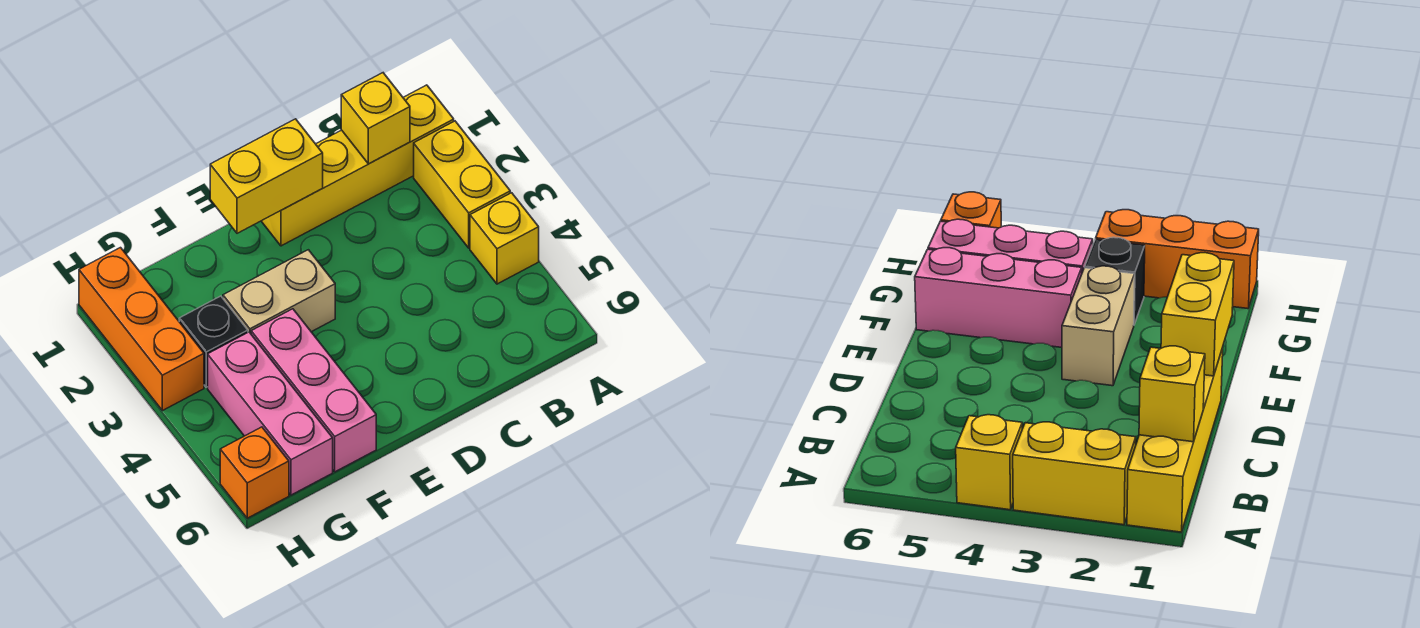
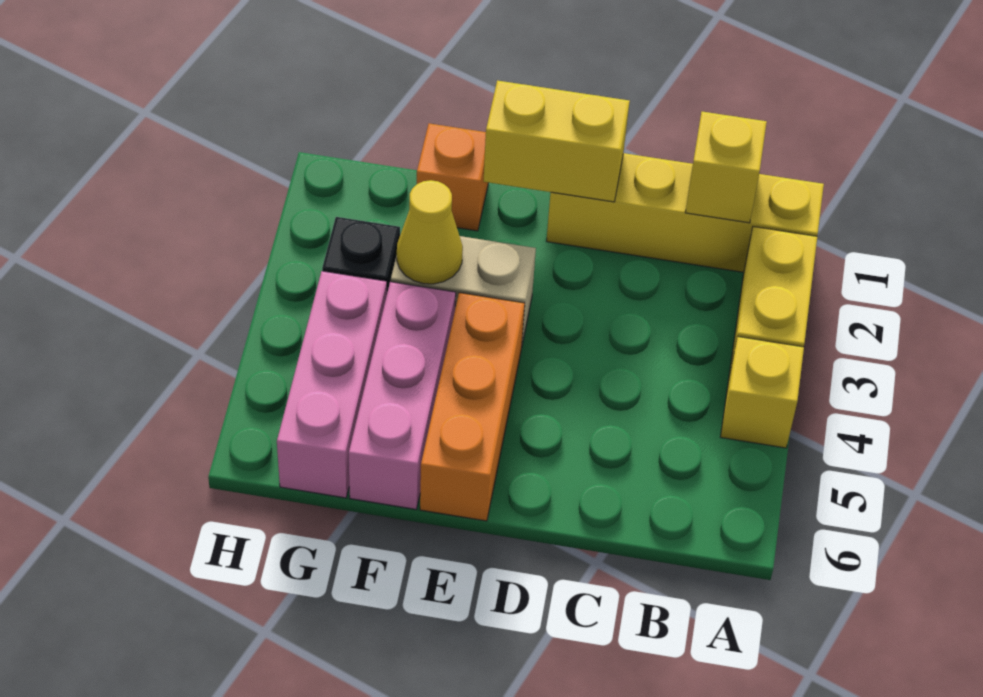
none -> yellow cone F3 level 2
orange brick H1:H3 level 1 -> orange brick E4:E6 level 1
orange brick H6 level 1 -> orange brick F1 level 1

